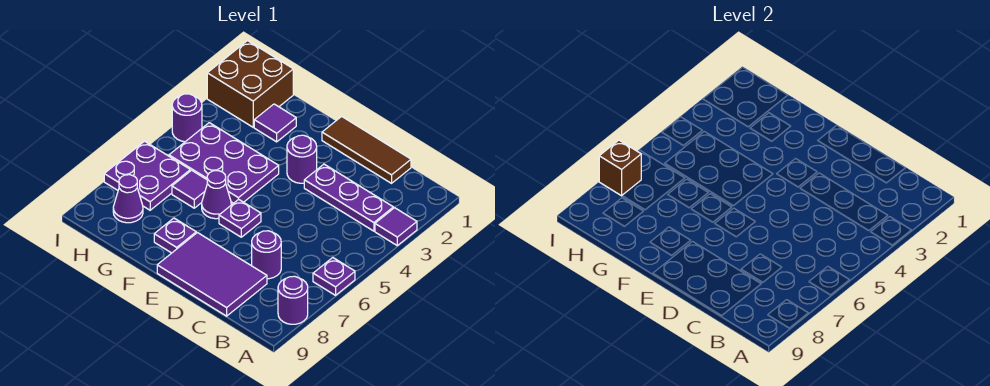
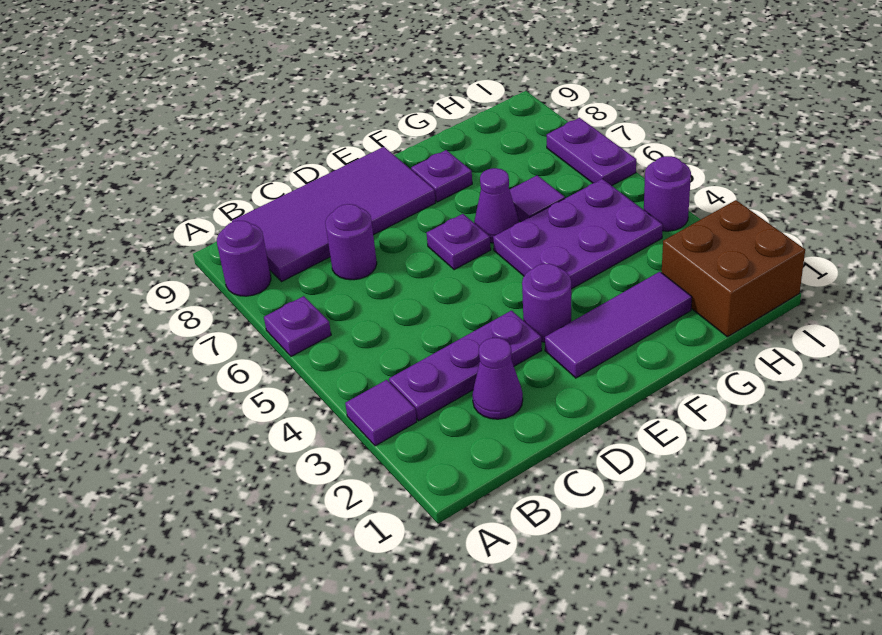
brown tile C1:E1 level 1 -> none
purple tile C8:E9 level 1 -> purple tile B8:E9 level 1
purple tile G2 level 1 -> purple tile E2:G2 level 1
purple plate H6:I7 level 1 -> purple plate I6:I7 level 1
purple cone H8 level 1 -> purple cone C2 level 1
brown brick I7 level 2 -> none

